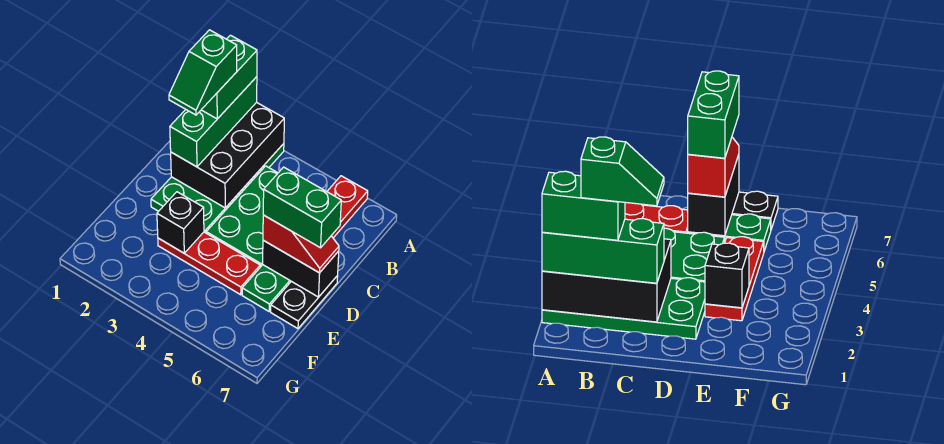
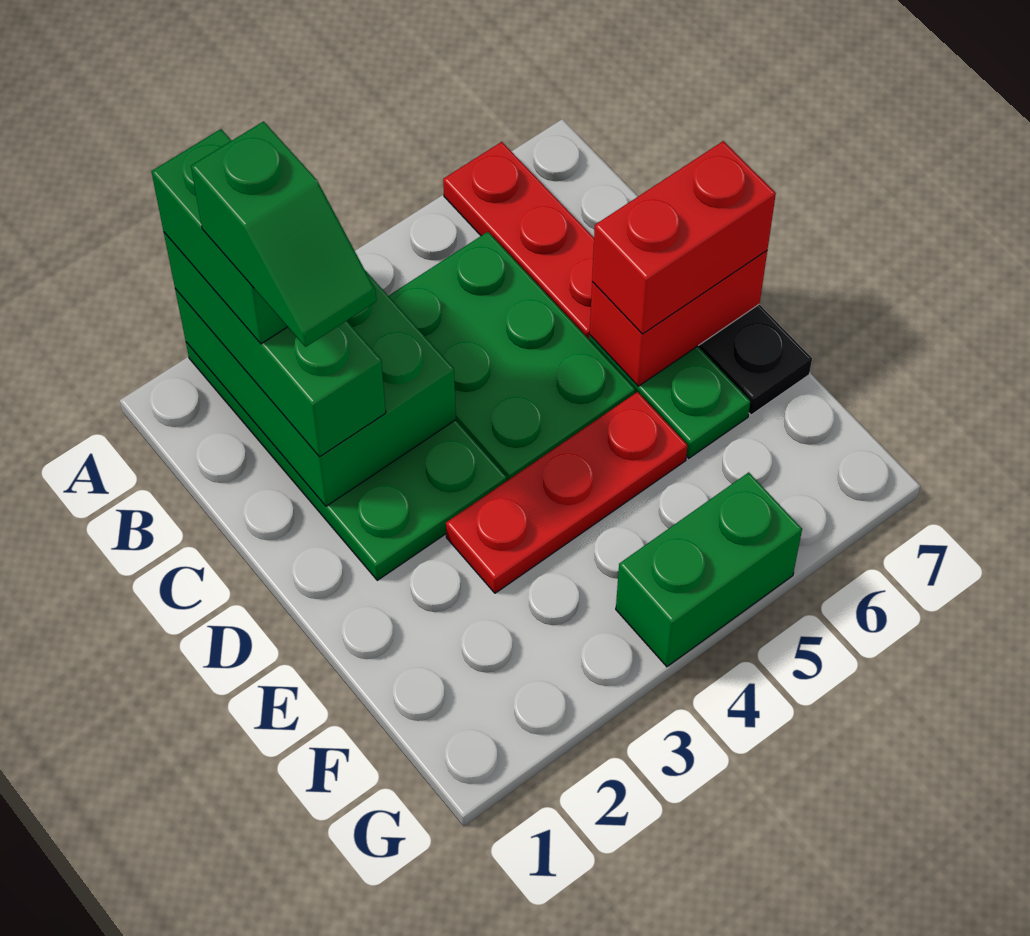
black brick A2:C3 level 2 -> green brick A2:C3 level 2
black brick D6:D7 level 2 -> red brick D6:D7 level 2
red slope D6:D7 level 3 top 6 -> red brick D6:D7 level 3
green brick D6:D7 level 4 -> green brick G4:G5 level 1
black brick E3 level 2 -> none

